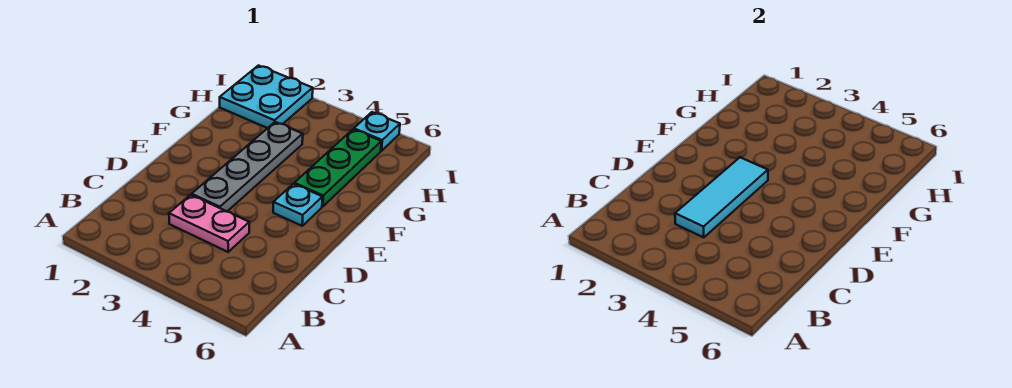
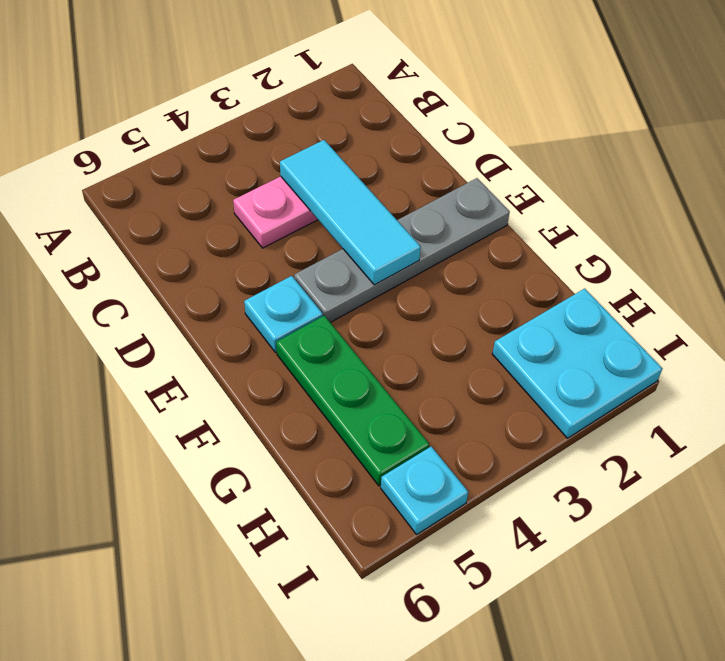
grey plate D3:G3 level 1 -> grey plate E1:E4 level 1

